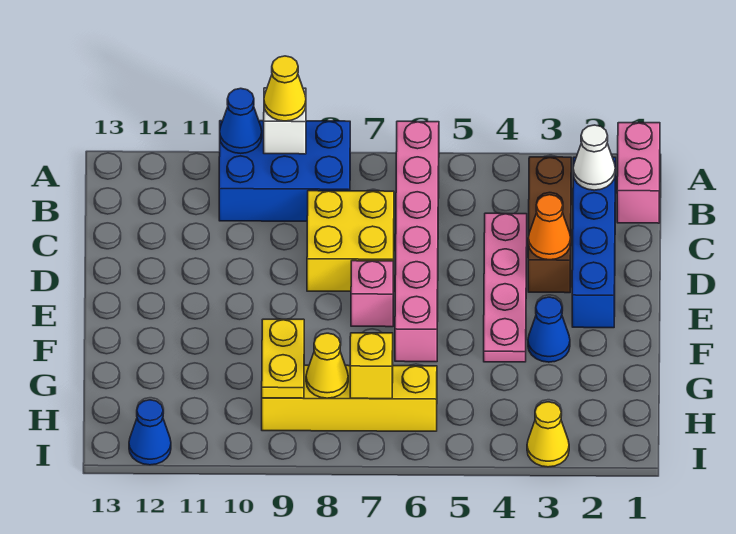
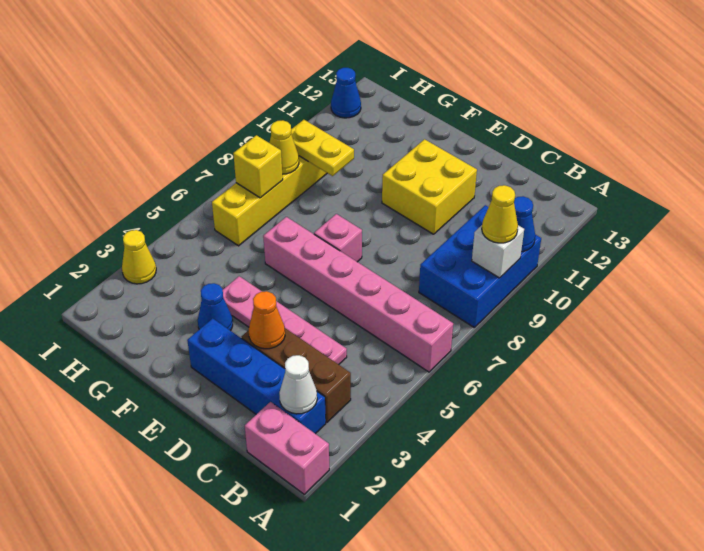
yellow brick C7:D8 level 1 -> yellow brick D10:E11 level 1

